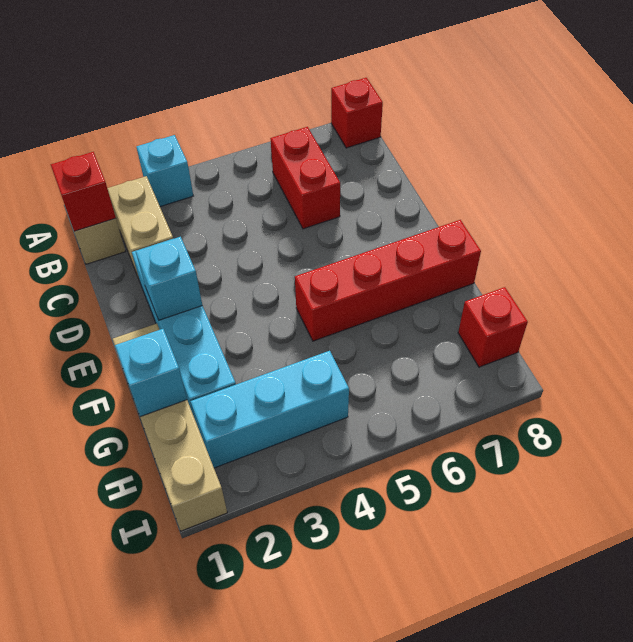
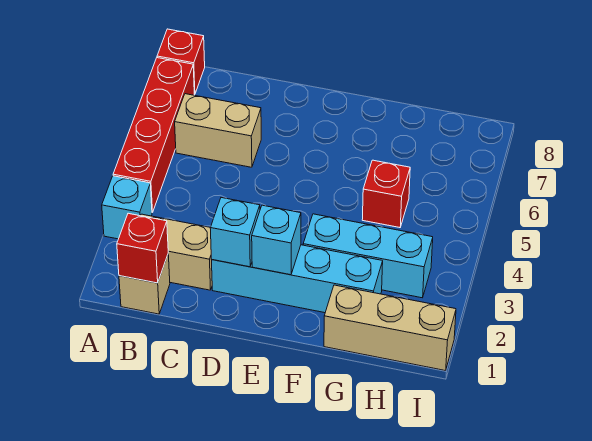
red brick B6:C6 level 1 -> tan brick B6:C6 level 1
tan brick F1:I1 level 1 -> tan brick G1:I1 level 1
red brick F5:F8 level 1 -> red brick A4:A7 level 1
cyan brick G1 level 2 -> cyan brick D2 level 2
cyan brick H2:H4 level 1 -> cyan brick F3:H3 level 1
red brick H8 level 1 -> red brick G5 level 1

